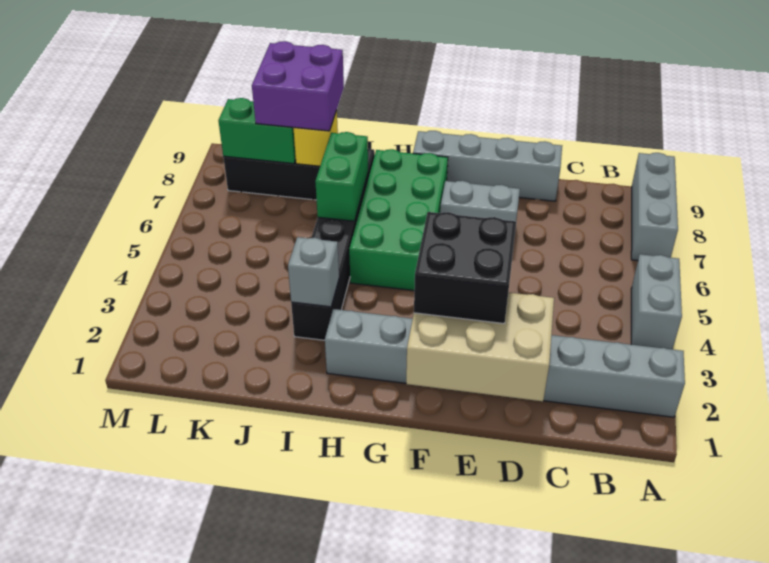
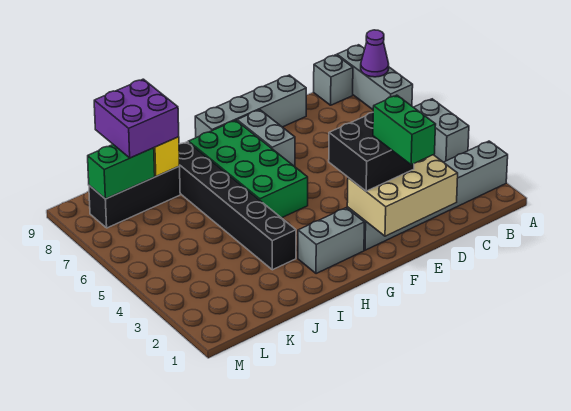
none -> purple cone A8 level 2
grey brick E7:F7 level 1 -> grey brick F7:F8 level 1
grey brick I3 level 2 -> grey brick B9 level 1
green brick I6:I7 level 2 -> green brick E1:E2 level 4

